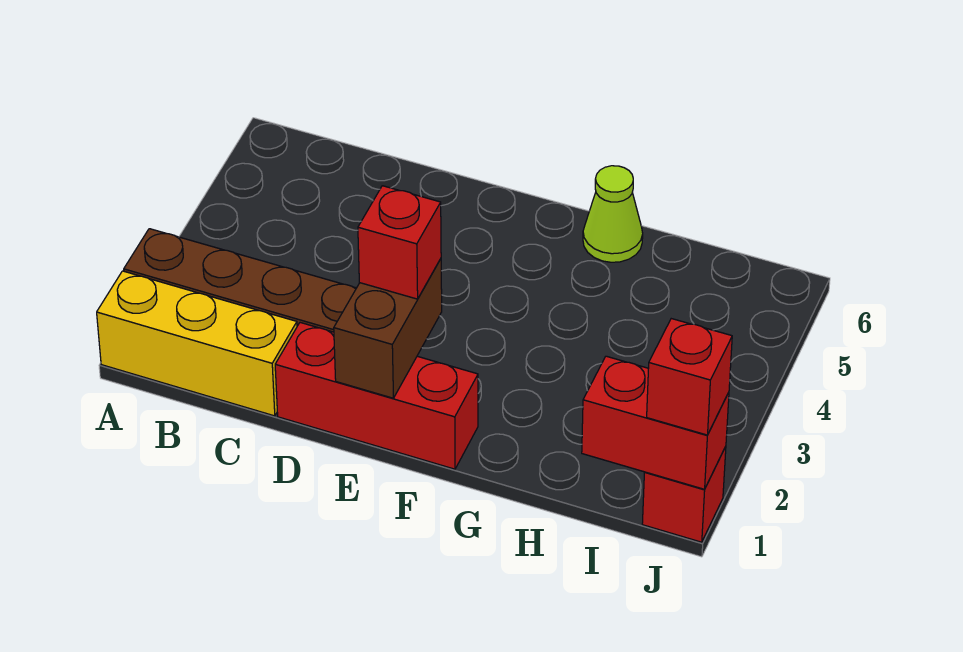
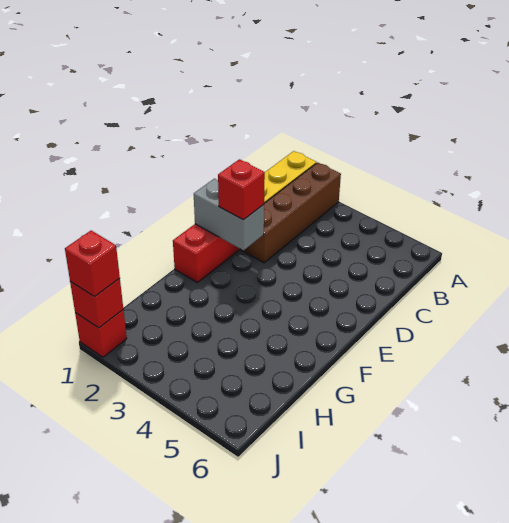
brown brick E1:E2 level 2 -> grey brick E1:E2 level 2
lime cone G6 level 1 -> none
red brick I1:J1 level 2 -> red brick J1 level 2

